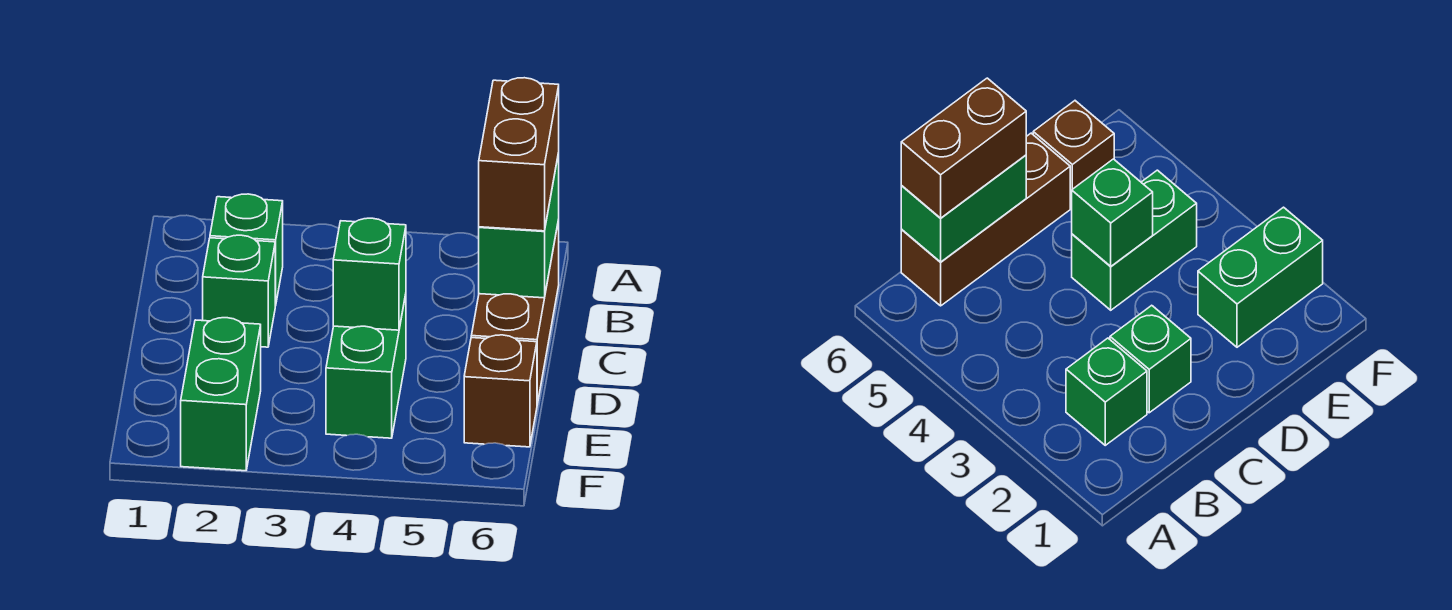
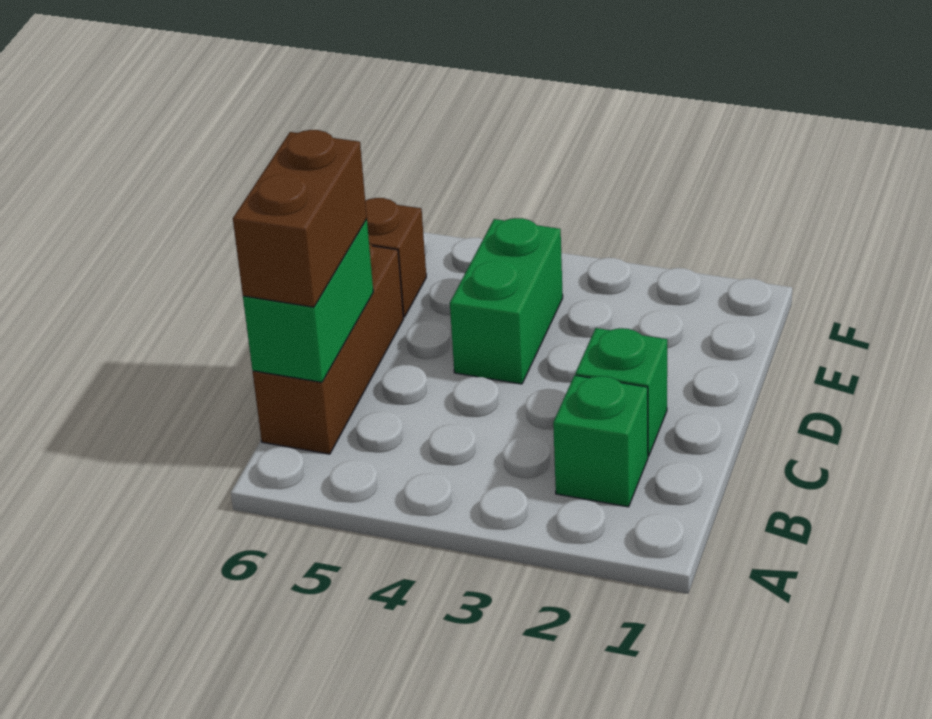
green brick D4 level 2 -> none
green brick E2:F2 level 1 -> none

